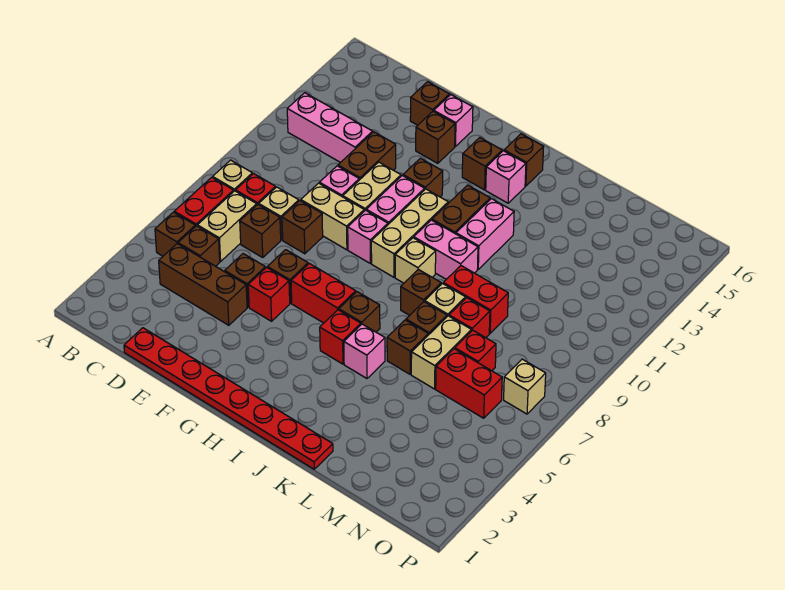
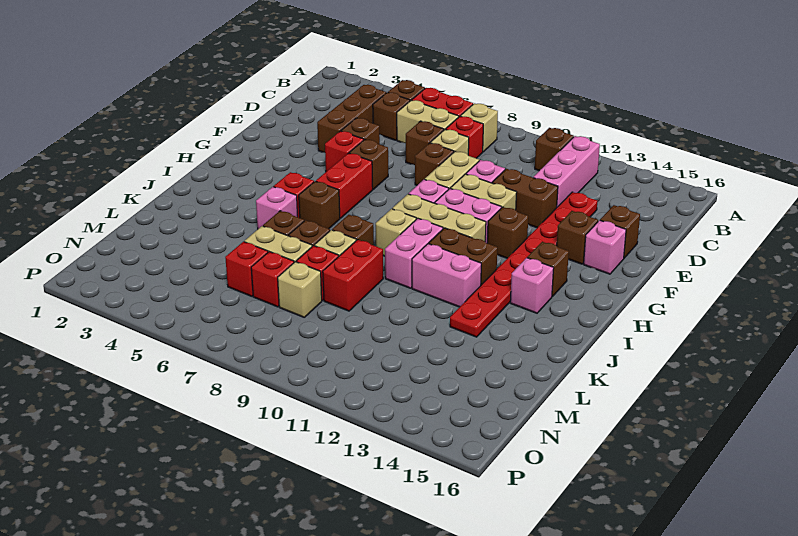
red plate D1:K1 level 1 -> red plate D13:K13 level 1
brown brick I15 level 1 -> brown brick B11 level 1
red brick M6:N6 level 1 -> red brick M6 level 1
tan brick O7 level 1 -> tan brick M8 level 1

